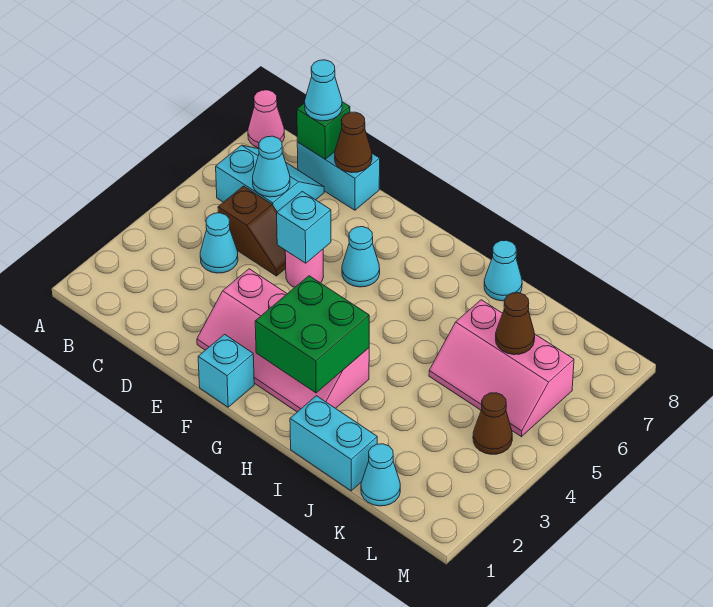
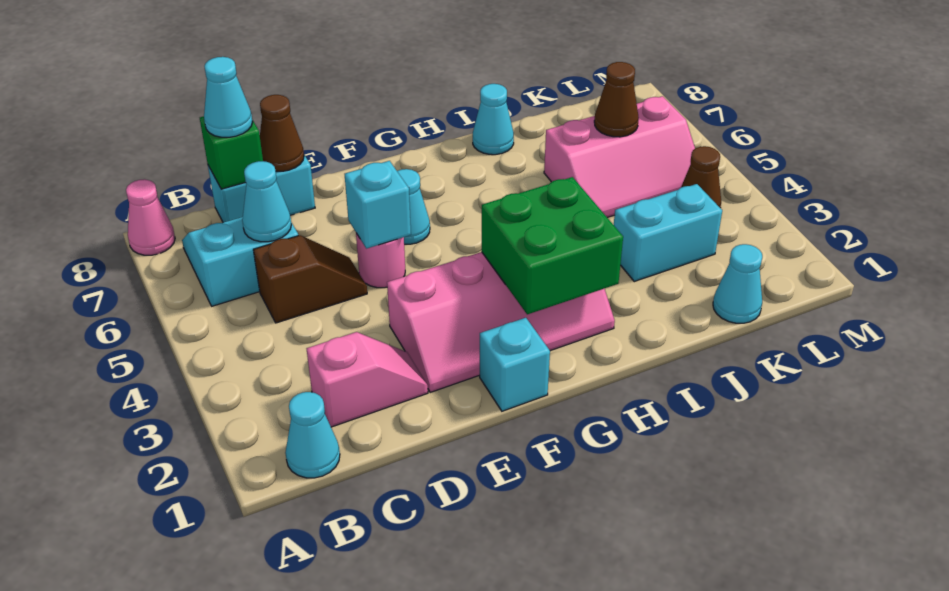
none -> pink slope C2:D2 level 1 top C
cyan cone C4 level 1 -> cyan cone B1 level 1
cyan brick I1:J1 level 1 -> cyan brick J3:K3 level 1

